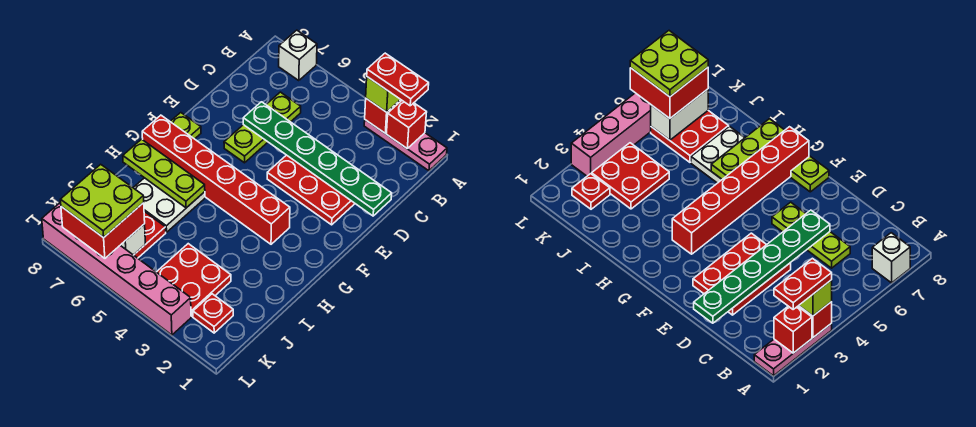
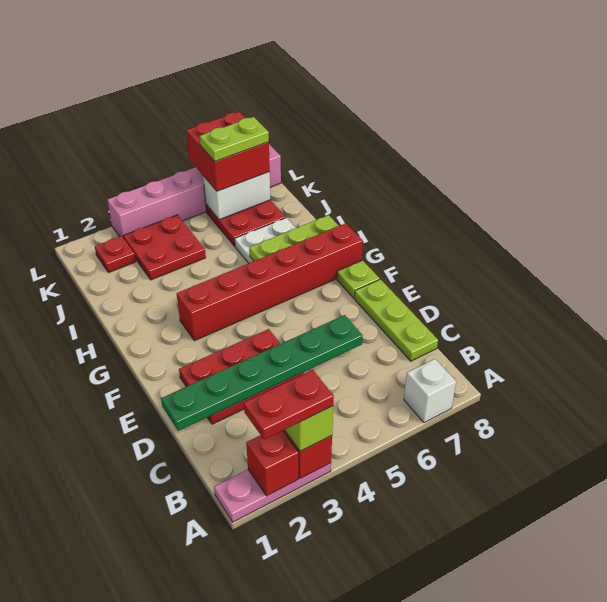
lime plate C6:E6 level 1 -> lime plate C8:E8 level 1
lime plate K6:L7 level 4 -> lime plate K6:K7 level 4

